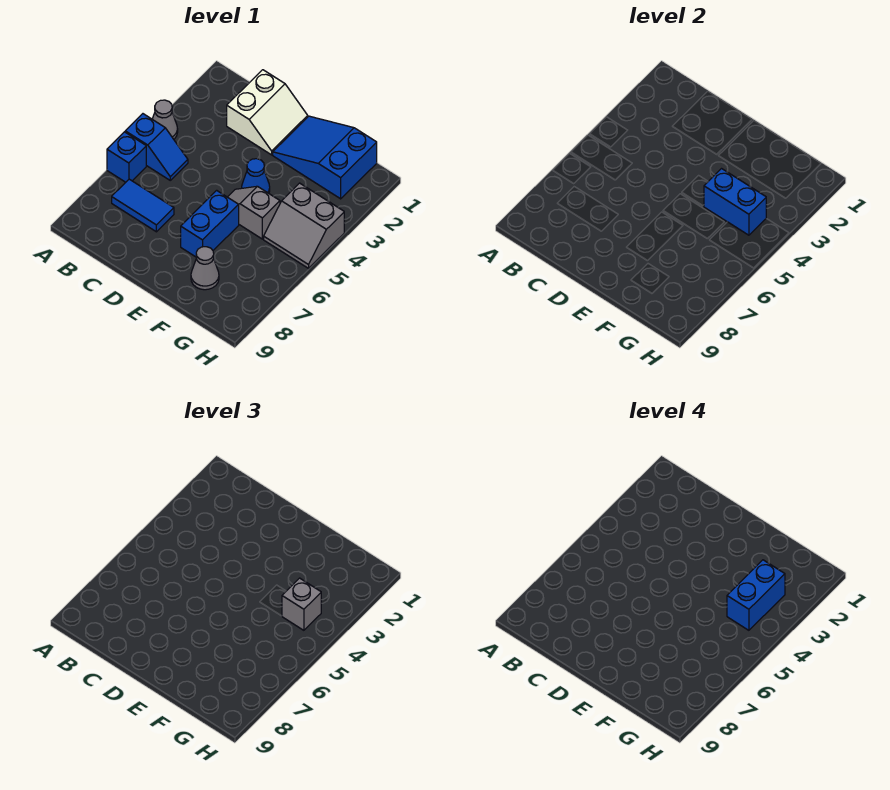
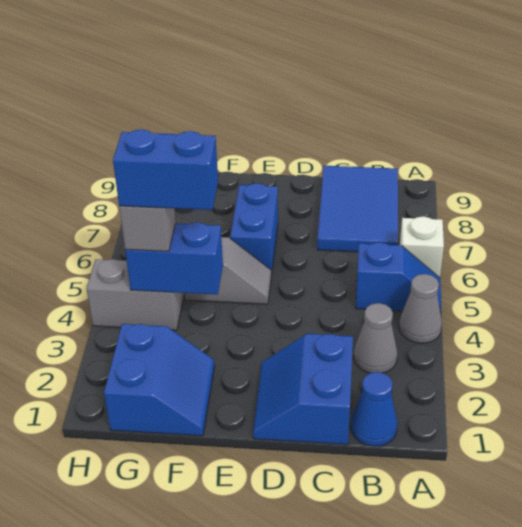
blue slope A5:B5 level 1 top A -> blue slope A5:B5 level 1 top B
blue brick A6 level 1 -> white brick A6 level 1
blue tile B7:C7 level 1 -> blue tile B7:C9 level 1
white slope C1:D2 level 1 top C -> blue slope C1:D2 level 1 top C
blue slope E1:G2 level 1 top G -> blue slope F1:G2 level 1 top G
blue cone E4 level 1 -> blue cone B1 level 1
grey cone F8 level 1 -> grey cone B3 level 1
blue brick G3:G4 level 4 -> blue brick F4:G4 level 4

